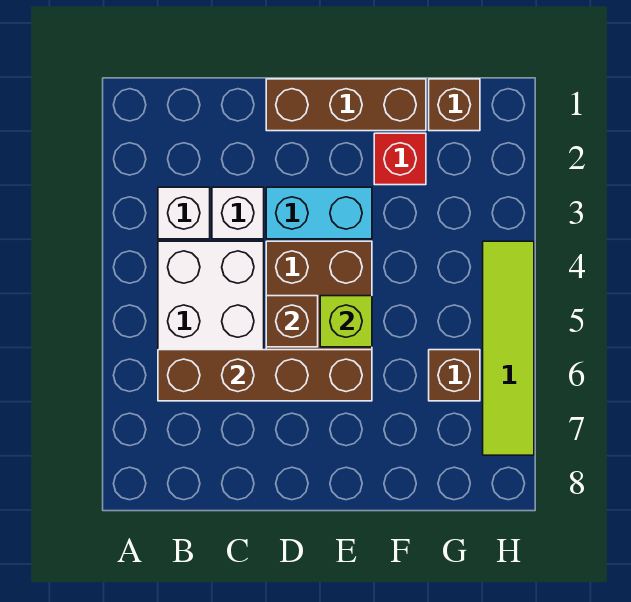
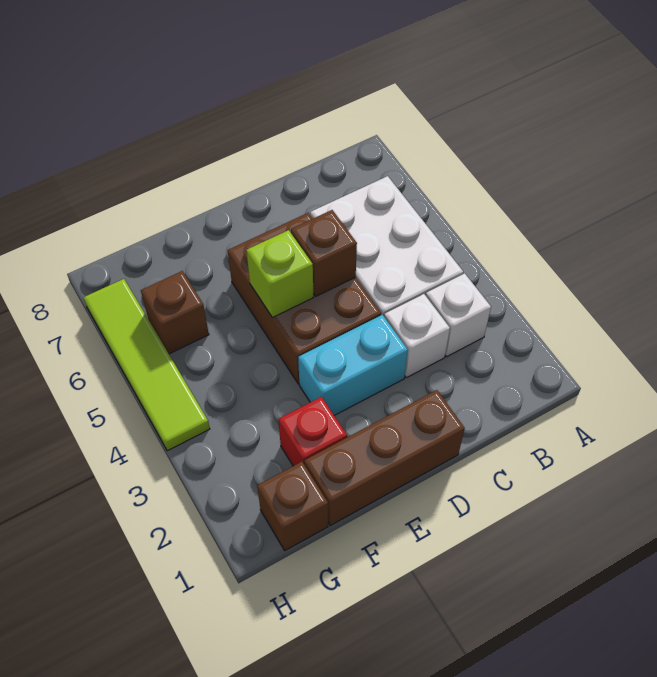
brown brick B6:E6 level 2 -> none

